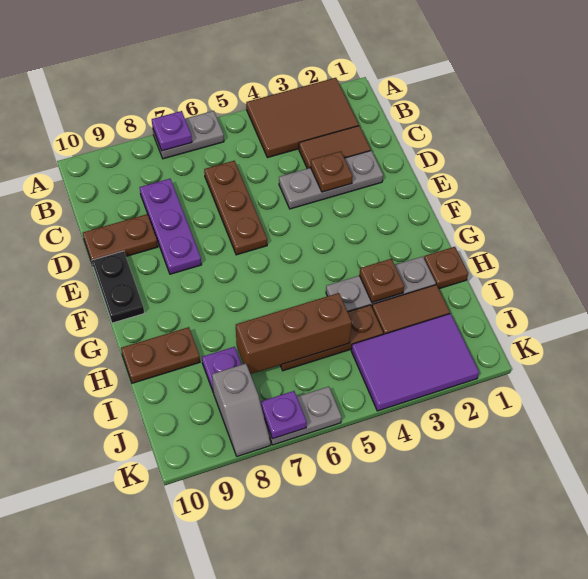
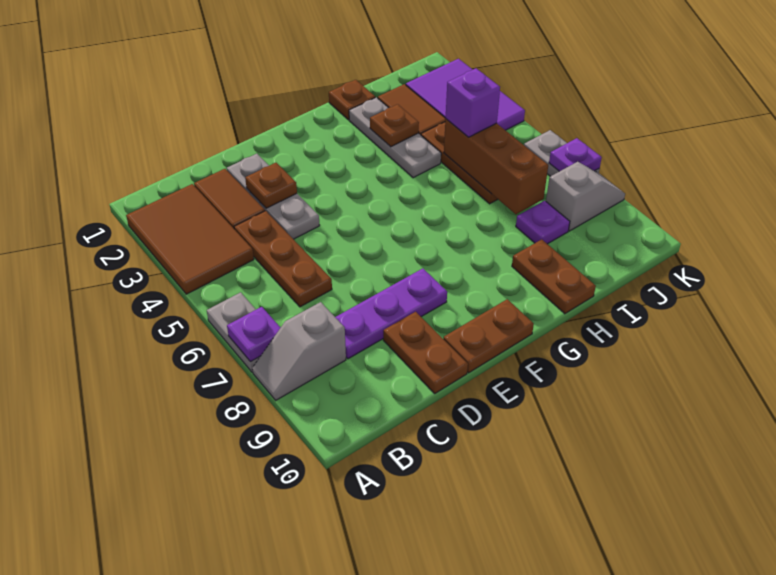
none -> grey slope A8:B8 level 1 top B
brown plate C6:E6 level 1 -> brown plate C4:C6 level 1
black plate E10:F10 level 1 -> brown plate E10:F10 level 1
none -> purple brick I5 level 3

